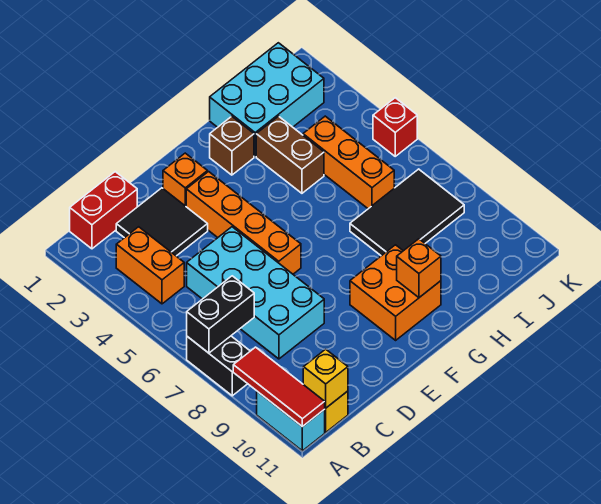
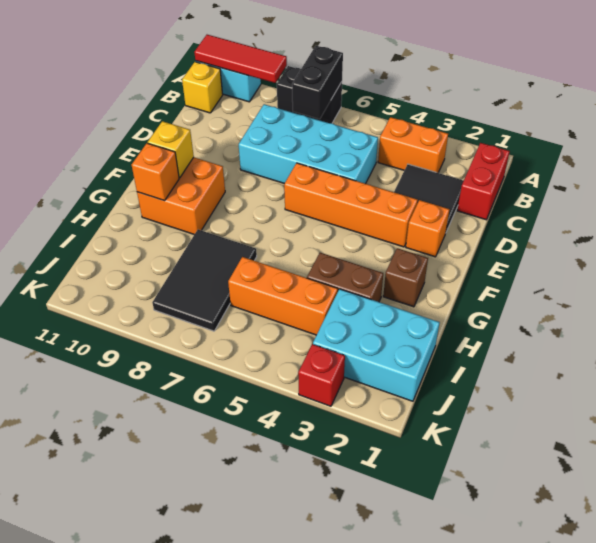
yellow brick B11 level 2 -> yellow brick F10 level 2
cyan brick H1:J2 level 1 -> cyan brick I1:J3 level 1
red brick K5 level 1 -> red brick K3 level 1

